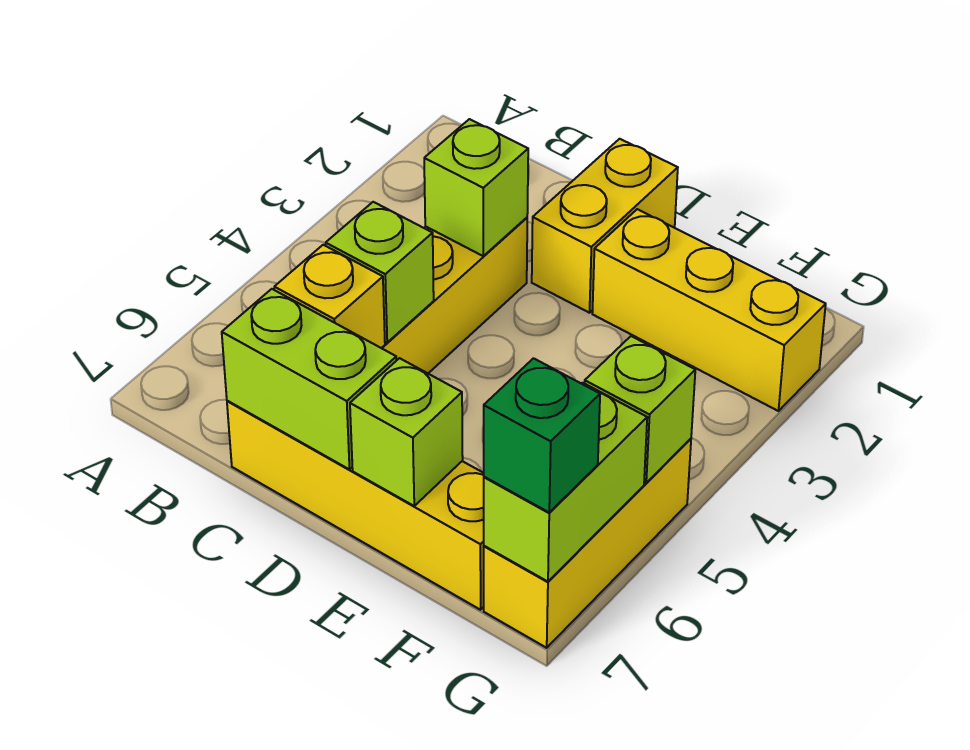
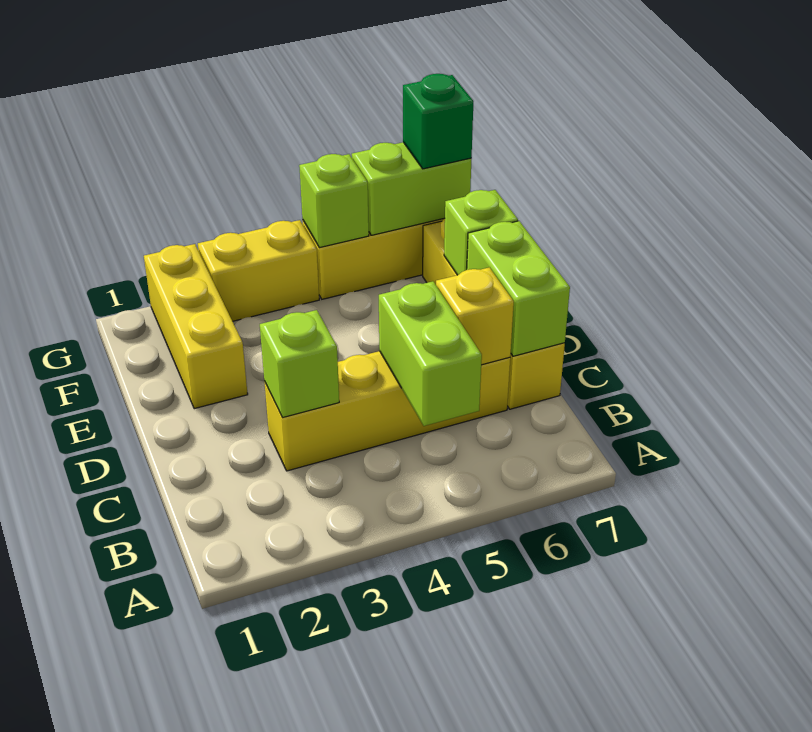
lime brick C5 level 2 -> lime brick B5:C5 level 2
yellow brick D1:D2 level 1 -> yellow brick G3:G4 level 1

